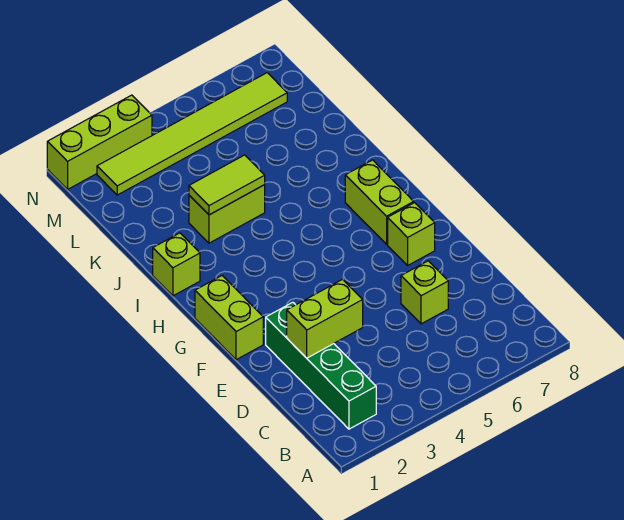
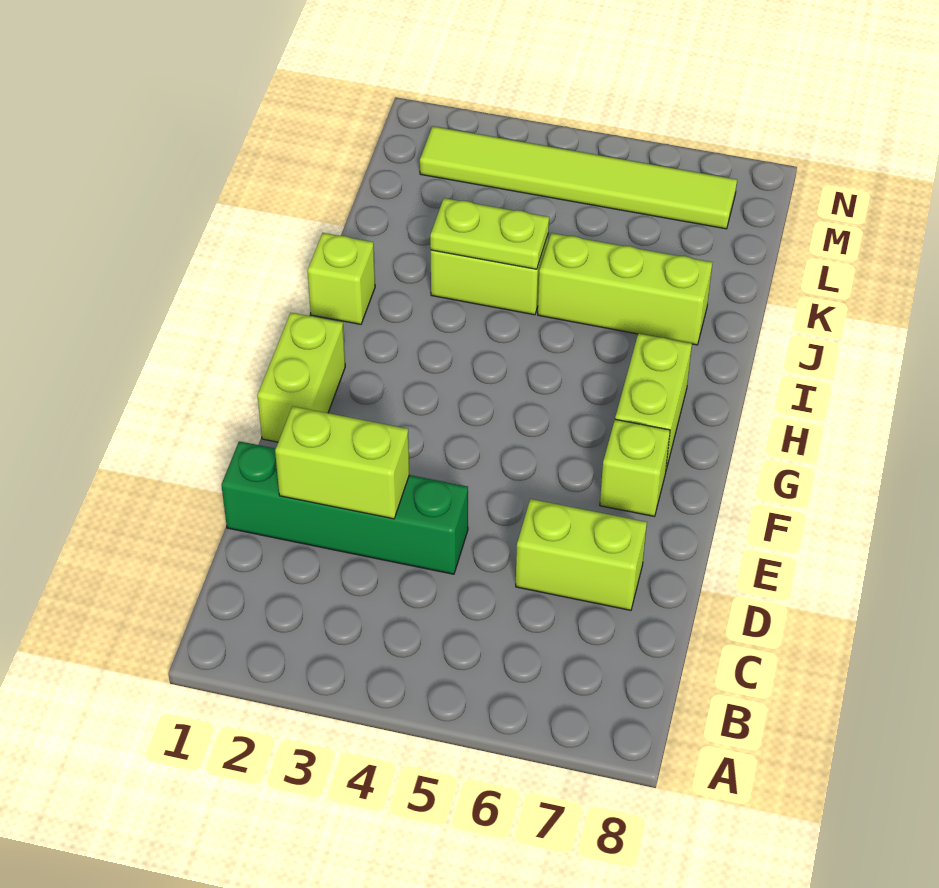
green brick B2:E2 level 1 -> green brick D1:D4 level 1
lime brick D6 level 1 -> lime brick D6:D7 level 1
lime tile J3:J4 level 2 -> lime plate J3:J4 level 2
lime brick N1:N3 level 1 -> lime brick J5:J7 level 1

